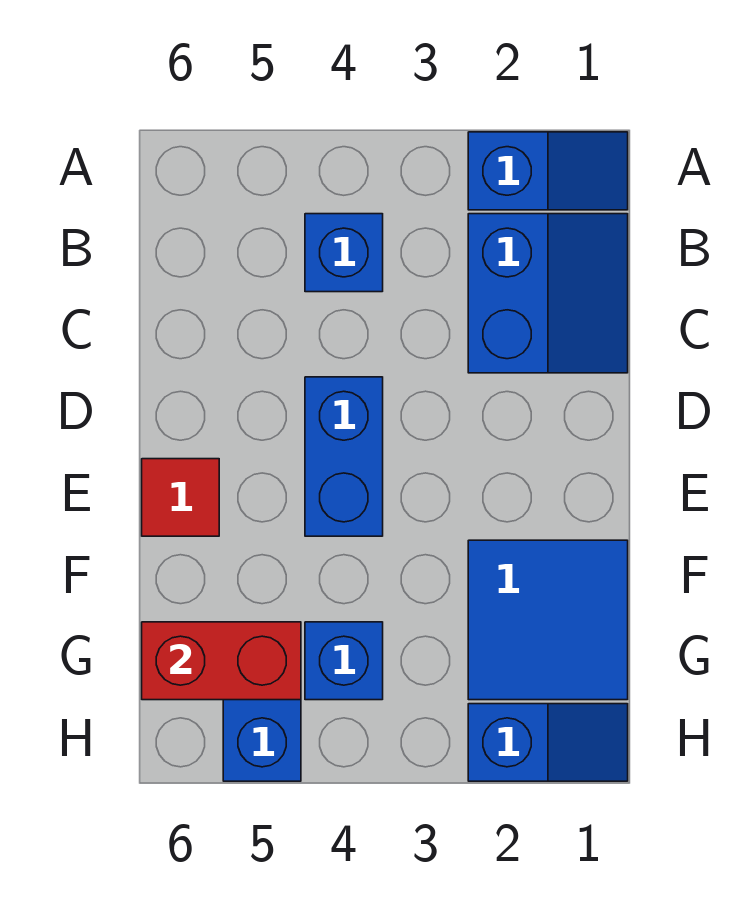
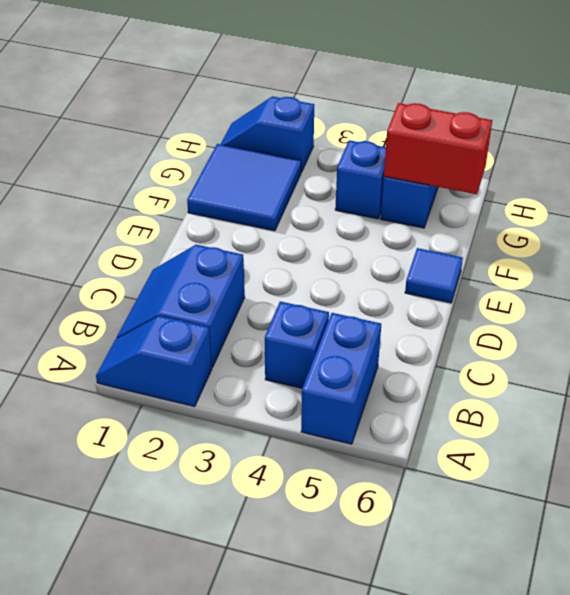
blue brick D4:E4 level 1 -> blue brick A5:B5 level 1
red tile E6 level 1 -> blue tile E6 level 1

